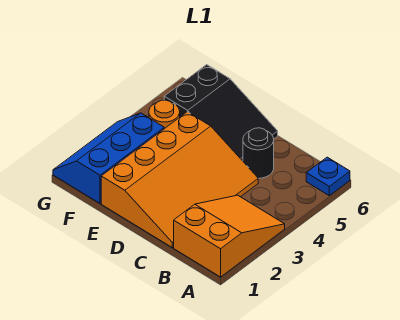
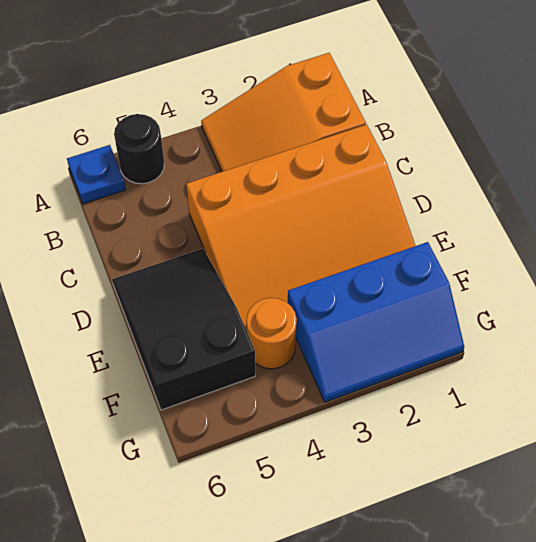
orange slope C1:E4 level 1 top E -> orange slope C1:E4 level 1 top C
black round brick C5 level 1 -> black round brick A5 level 1

